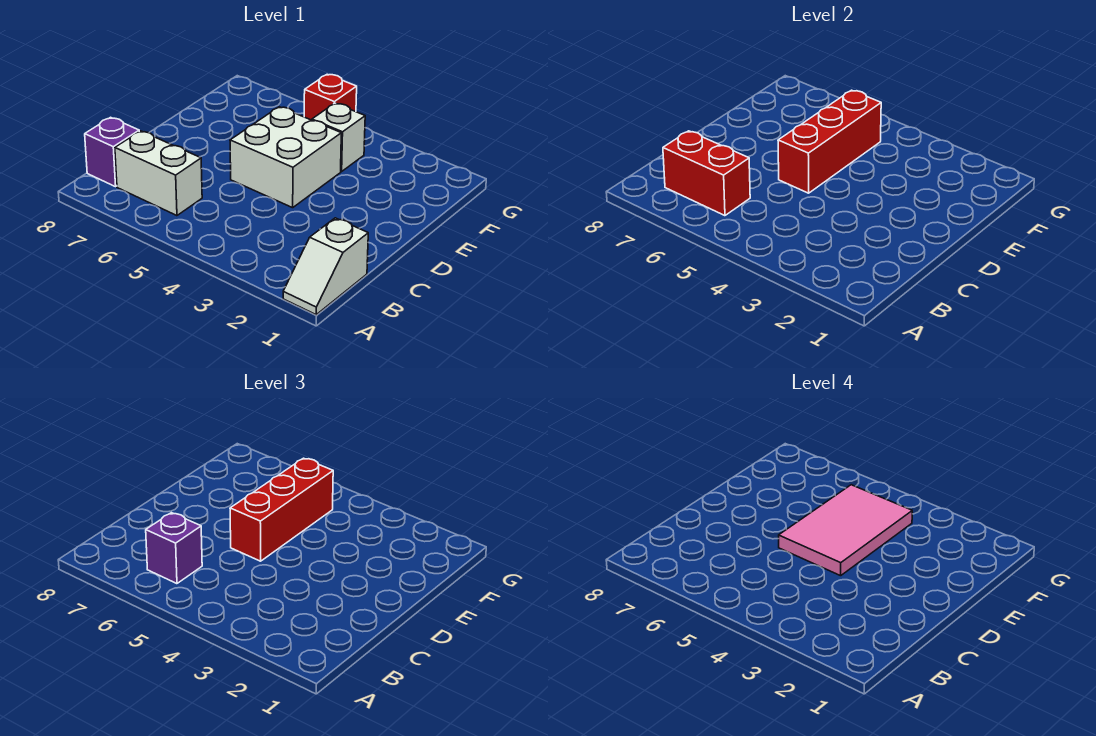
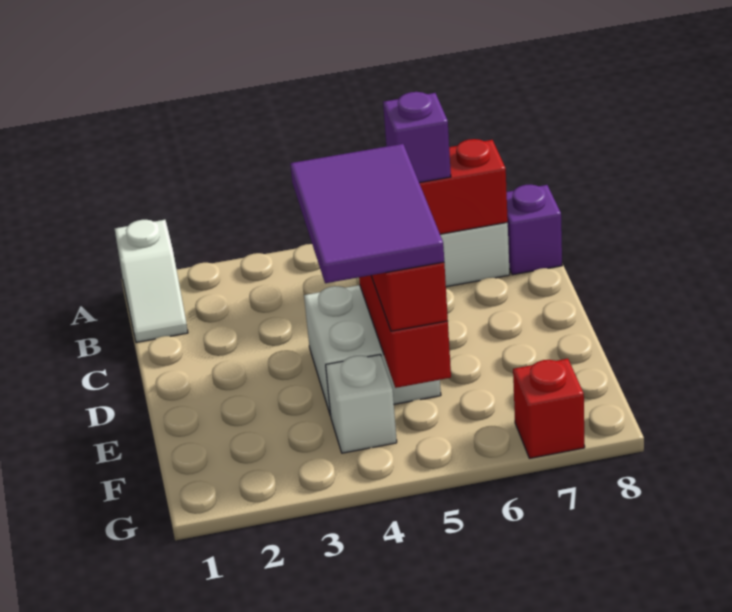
white slope A1:B1 level 1 top B -> white slope A1:B1 level 1 top A
pink tile D4:F5 level 4 -> purple tile D4:F5 level 4
red brick G5 level 1 -> red brick G7 level 1

